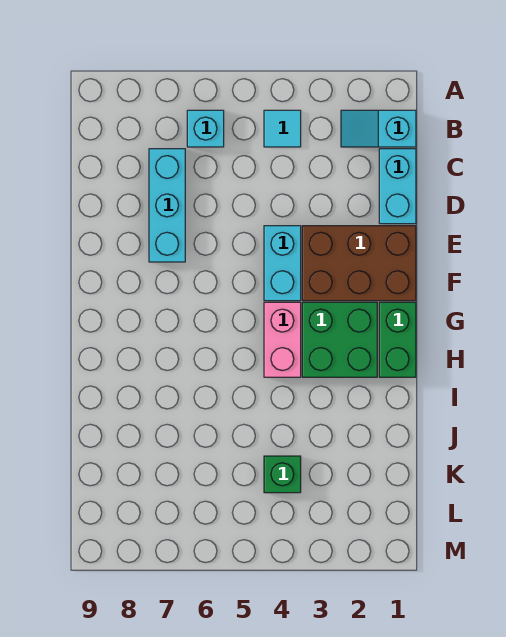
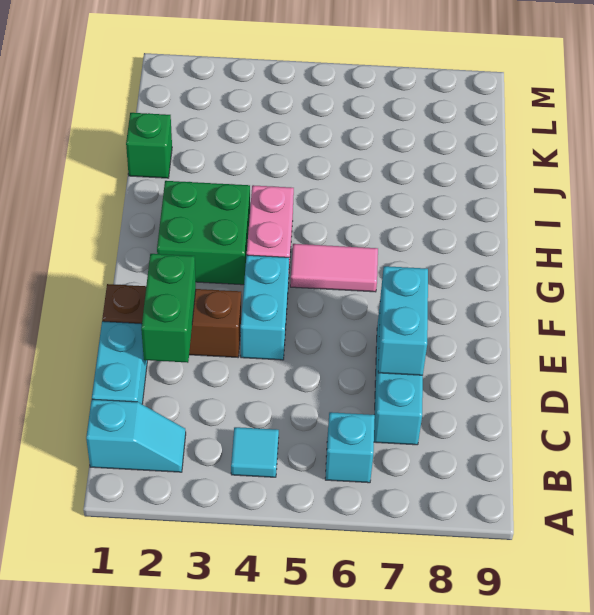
none -> cyan brick D7:E7 level 2
brown brick E1:F3 level 1 -> brown brick E1:E3 level 1
green brick G1:H1 level 1 -> green brick D2:E2 level 2
none -> pink tile G5:G6 level 1
green brick K4 level 1 -> green brick J1 level 1

